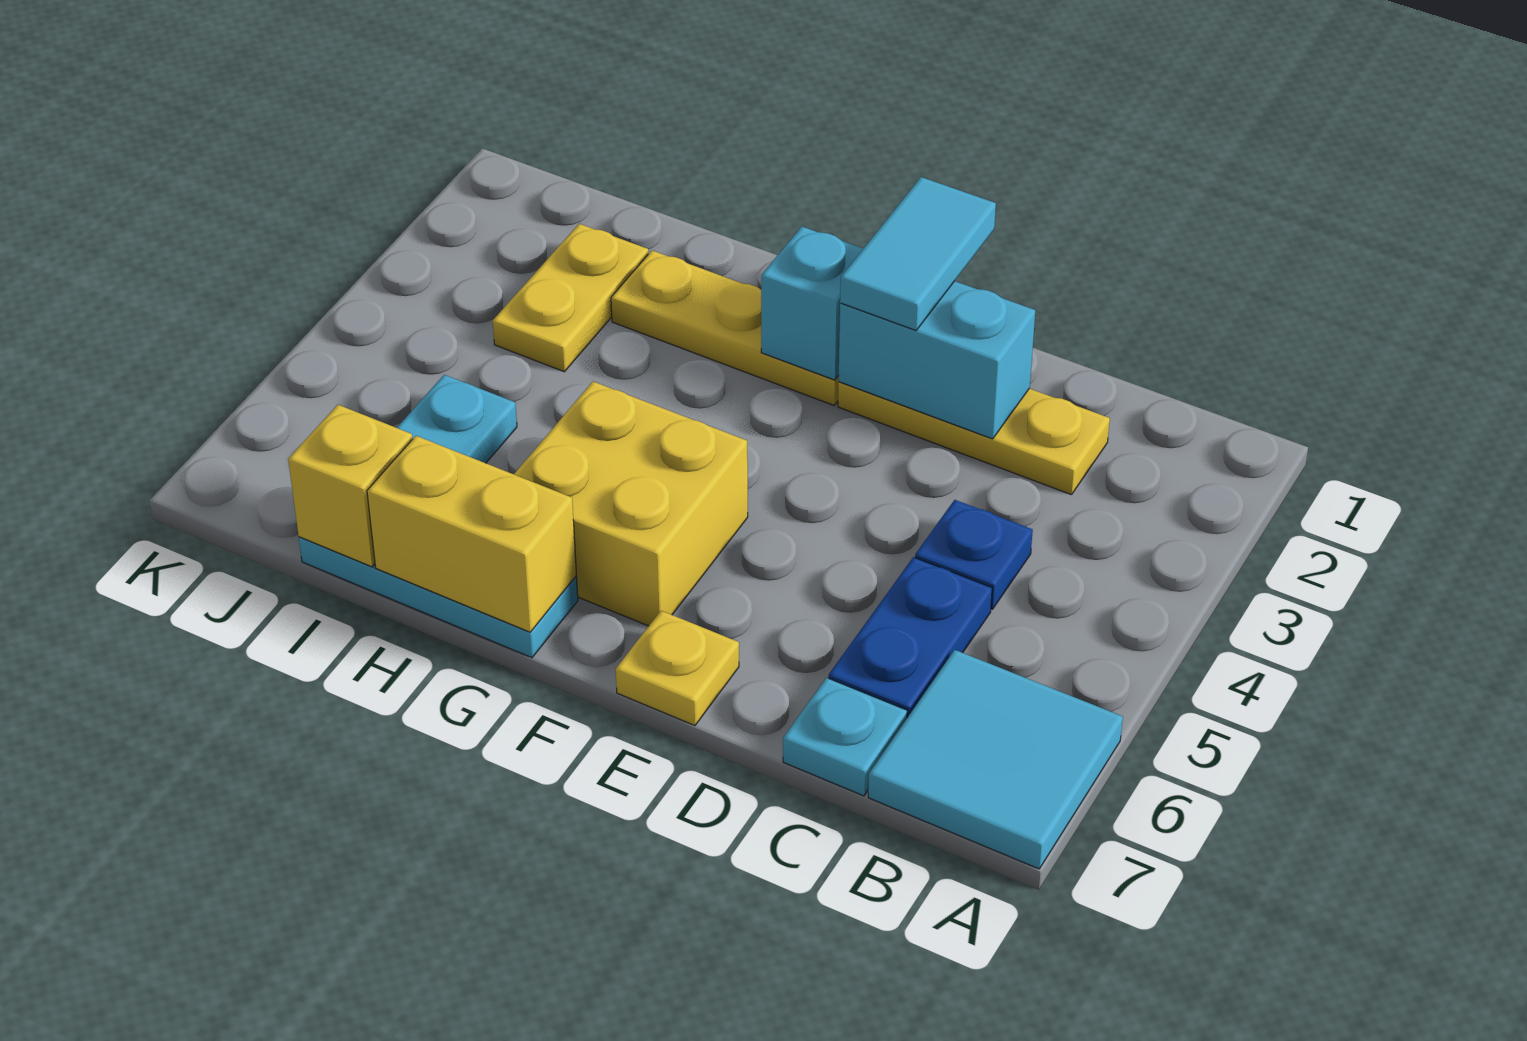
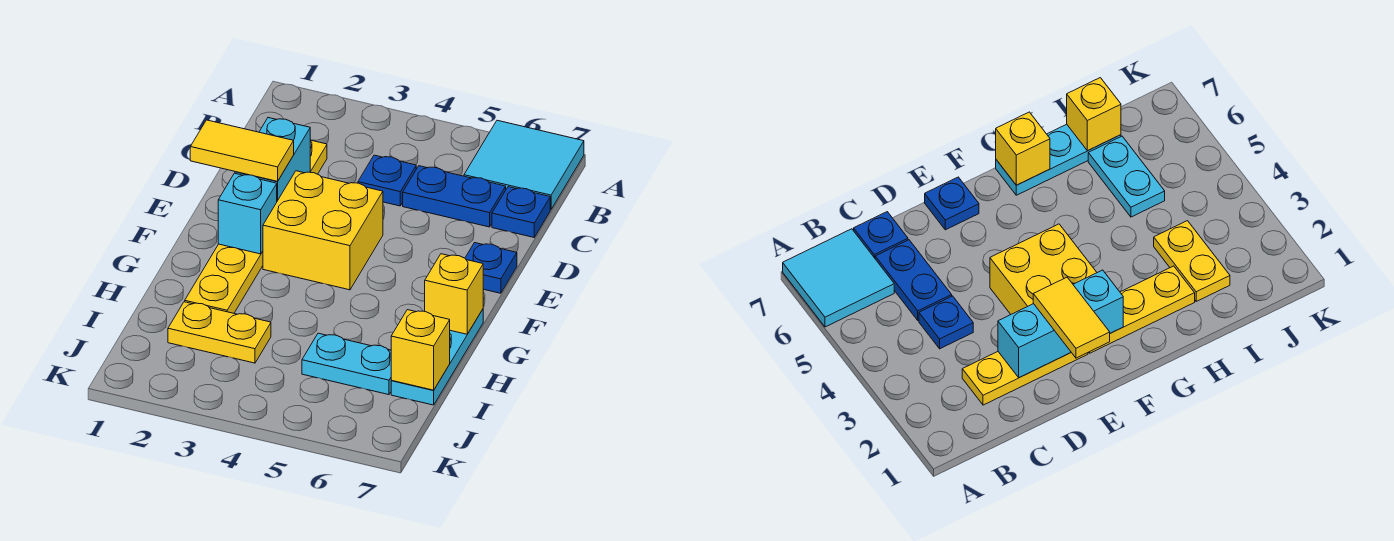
cyan plate C7 level 1 -> blue plate C7 level 1
cyan tile E1:E2 level 3 -> yellow tile E1:E2 level 3
yellow plate E7 level 1 -> blue plate E7 level 1
yellow brick F5:G6 level 1 -> yellow brick E3:F4 level 1
yellow brick G7:H7 level 2 -> yellow brick G7 level 2

